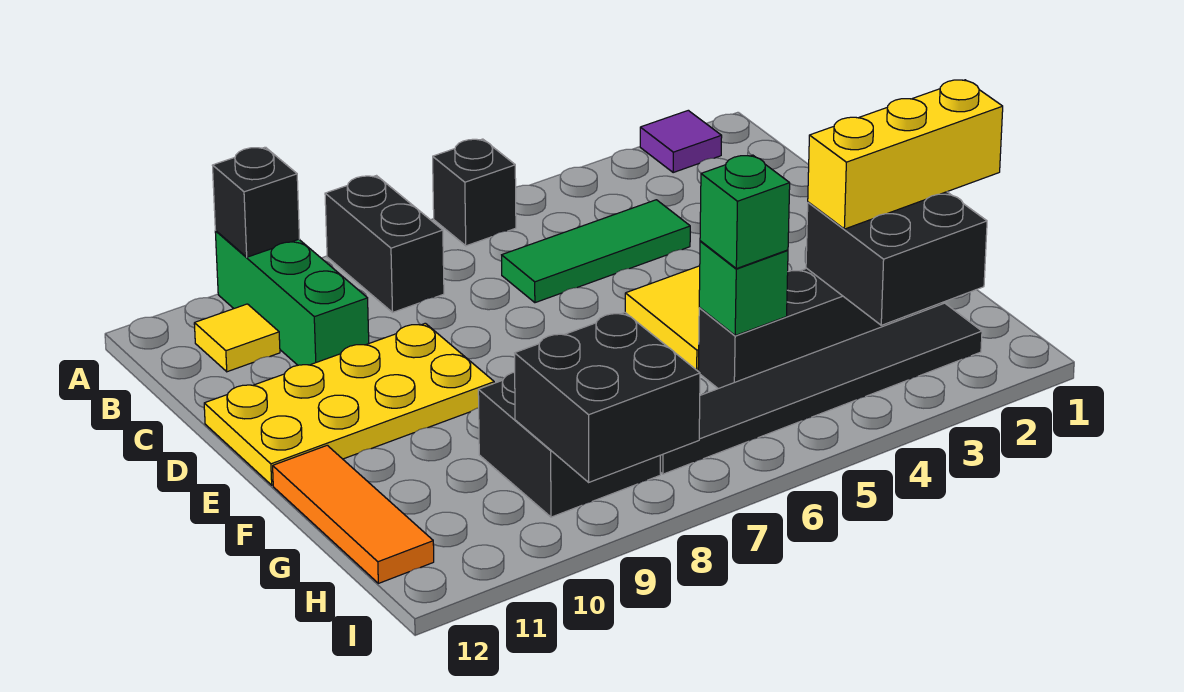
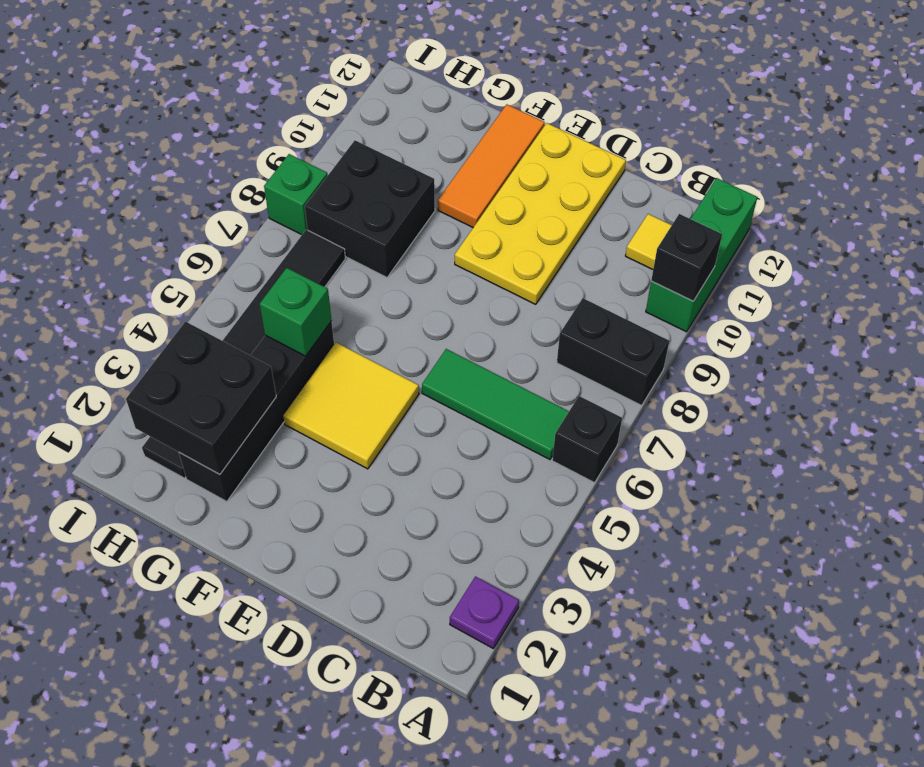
purple tile A2 level 1 -> purple plate A2 level 1
green brick A10:C10 level 1 -> green brick A10:A12 level 1
green tile C4:C6 level 1 -> green tile B6:D6 level 1
orange tile F12:H12 level 1 -> orange tile F10:F12 level 1
yellow brick G1:G3 level 3 -> none
green brick G5 level 3 -> green brick I8 level 1
black brick H8:I9 level 2 -> none

